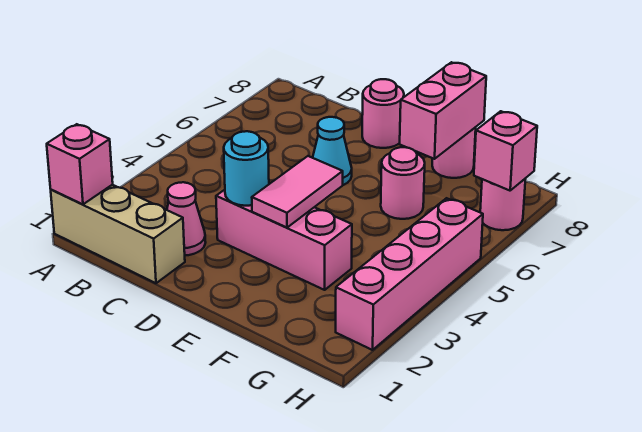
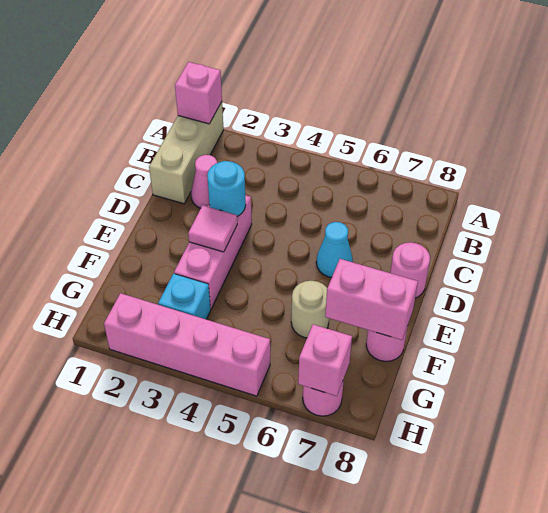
pink tile E3:E4 level 2 -> pink tile E3 level 2
pink round brick F6 level 1 -> tan round brick F6 level 1
none -> cyan brick G3 level 1

